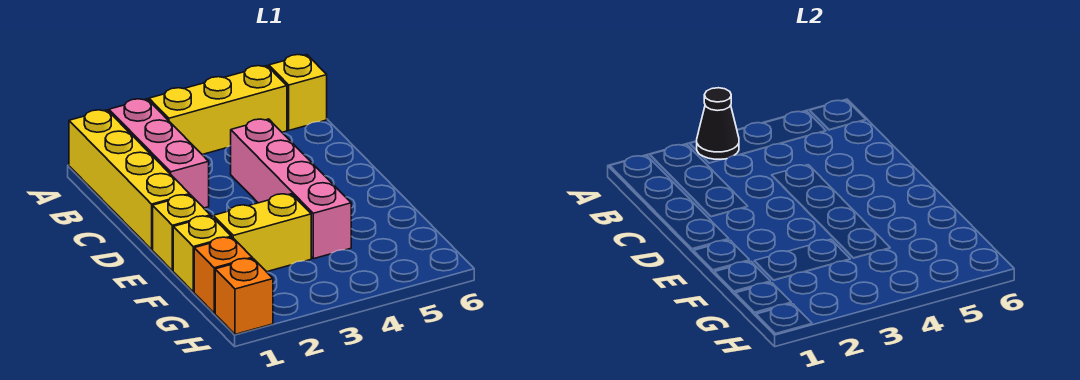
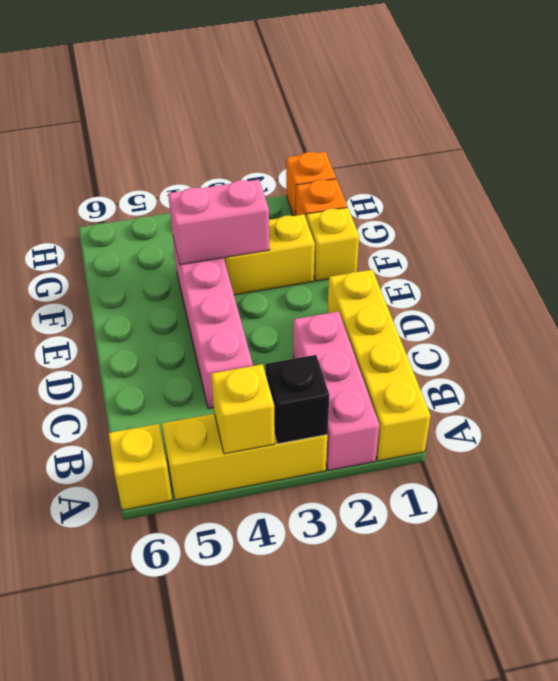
black cone A3 level 2 -> black brick A3 level 2
yellow brick E1 level 1 -> yellow brick A4 level 2
none -> pink brick F3:F4 level 2

